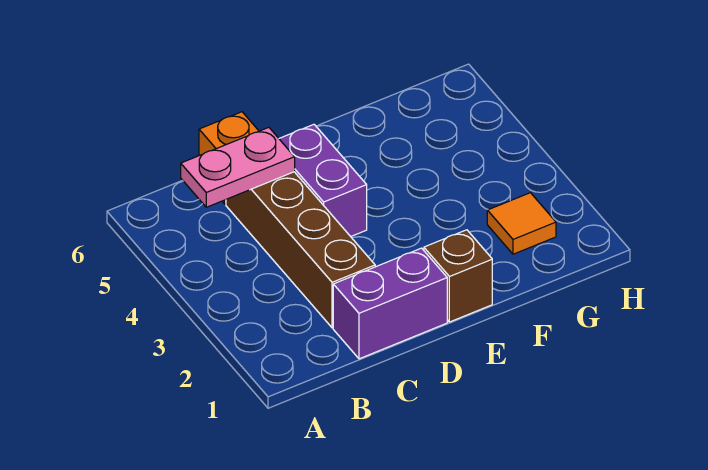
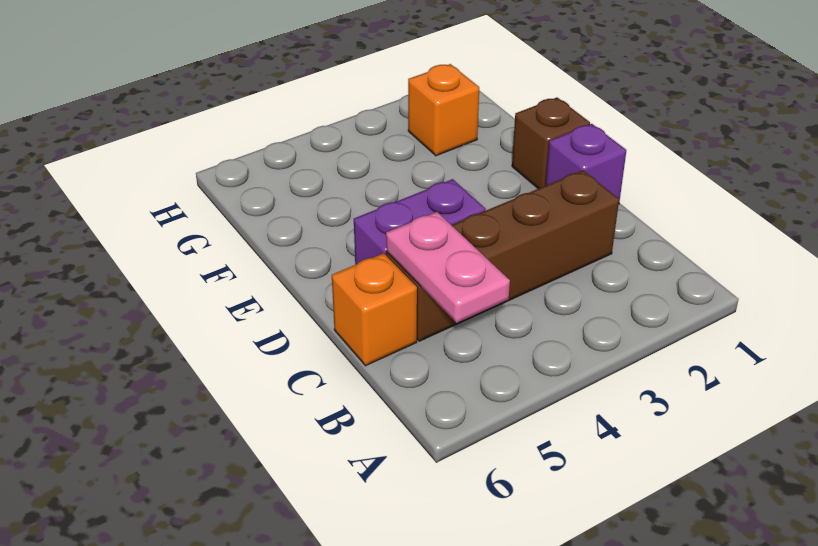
purple brick C1:D1 level 1 -> purple brick D1 level 1
orange tile G2 level 1 -> orange brick G2 level 1

